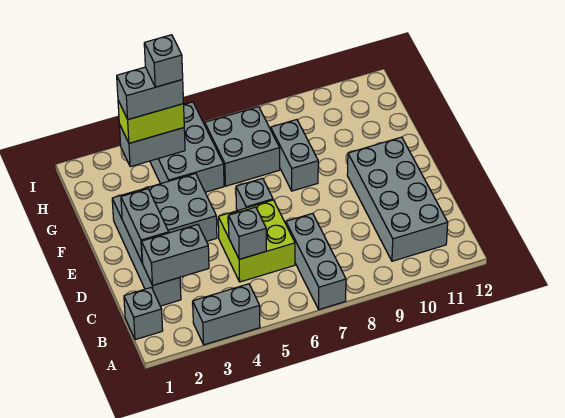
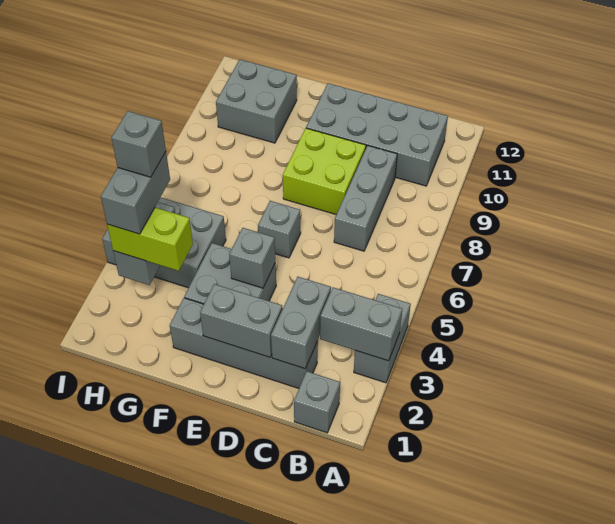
grey brick A7:C7 level 1 -> grey brick C7:C9 level 1
lime brick C5:D6 level 1 -> lime brick D8:E9 level 1
grey brick C5 level 2 -> grey brick E4 level 2
grey brick F8:G8 level 1 -> grey brick A3:B3 level 2
grey brick G6:H7 level 1 -> grey brick G10:H11 level 1
lime brick H3:H4 level 3 -> lime brick G3:H3 level 3

